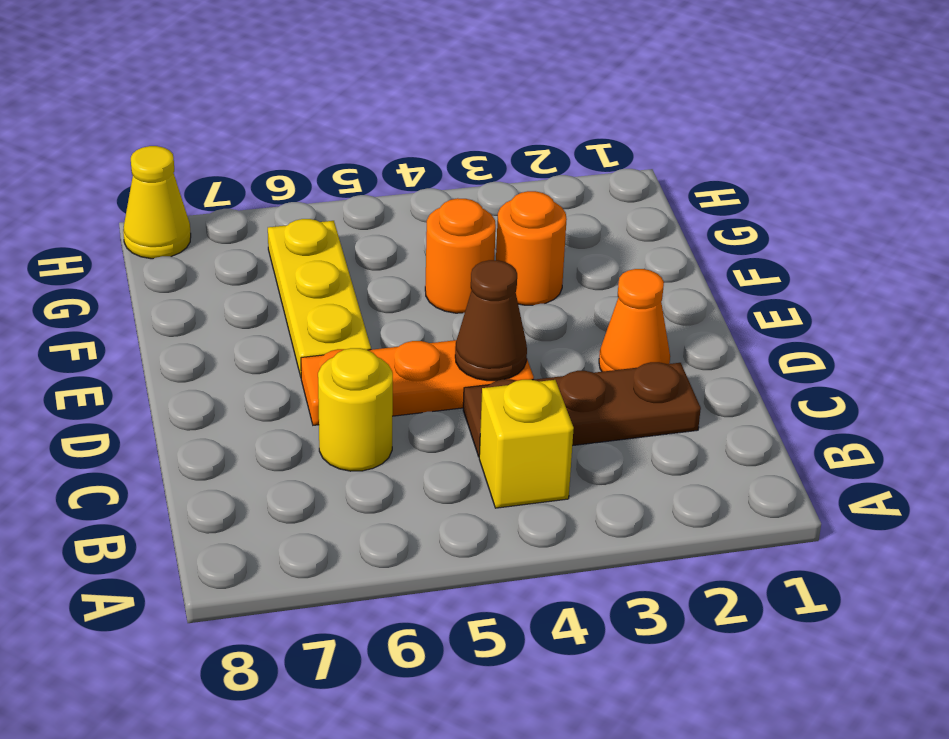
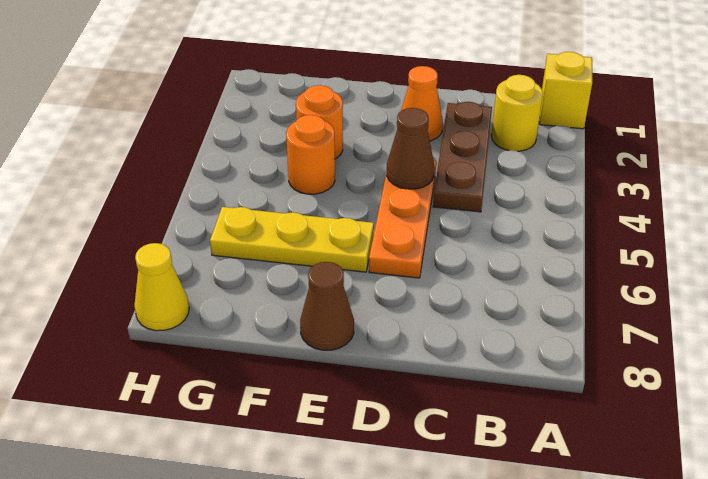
yellow brick B4 level 1 -> yellow brick A1 level 1
yellow round brick C6 level 1 -> yellow round brick B2 level 1
none -> brown cone E8 level 1

